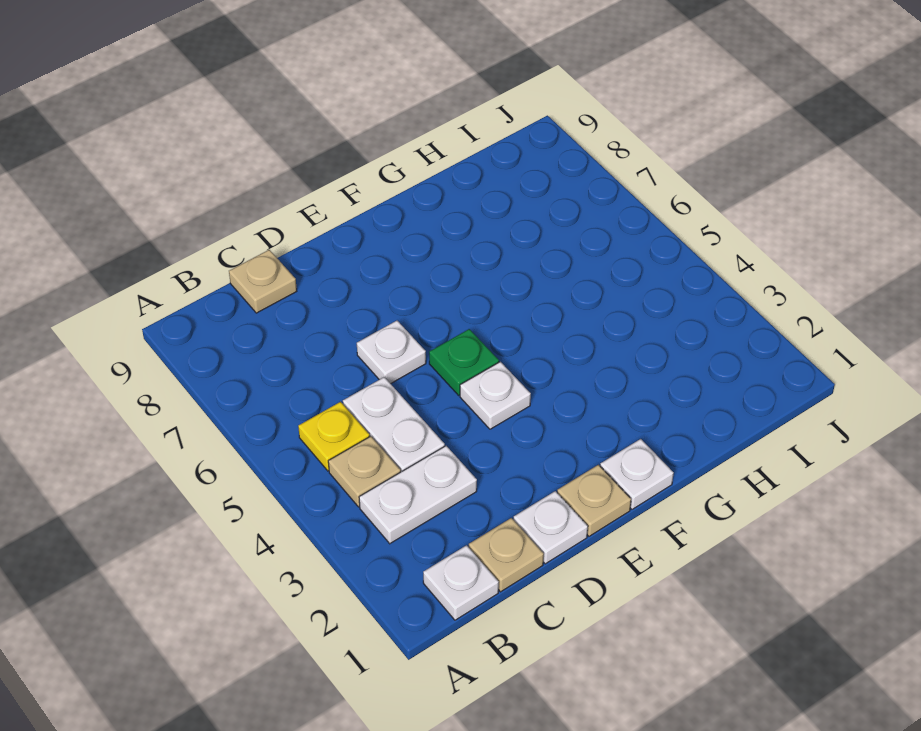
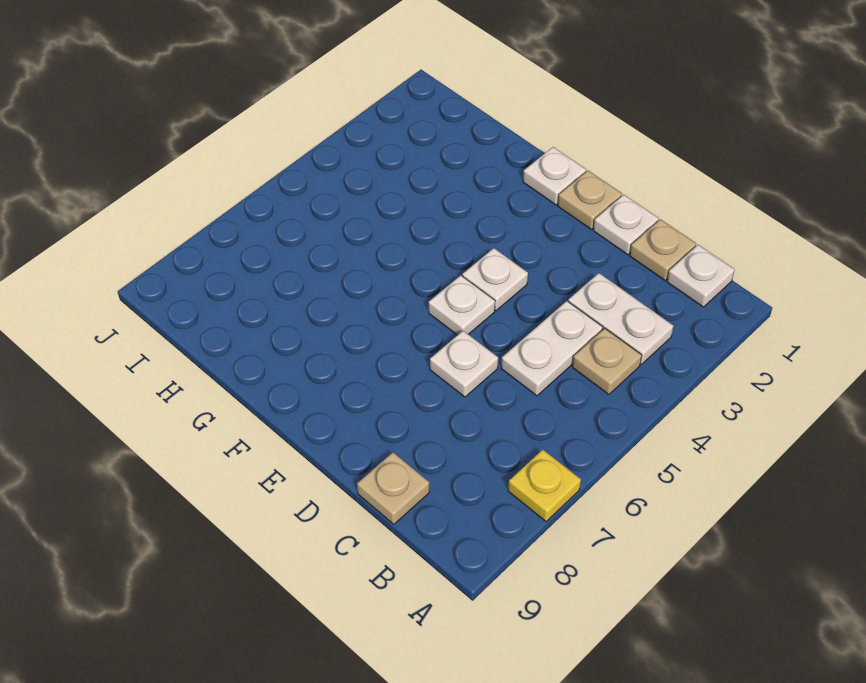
yellow plate B5 level 1 -> yellow plate A7 level 1
green plate E5 level 1 -> white plate E5 level 1

